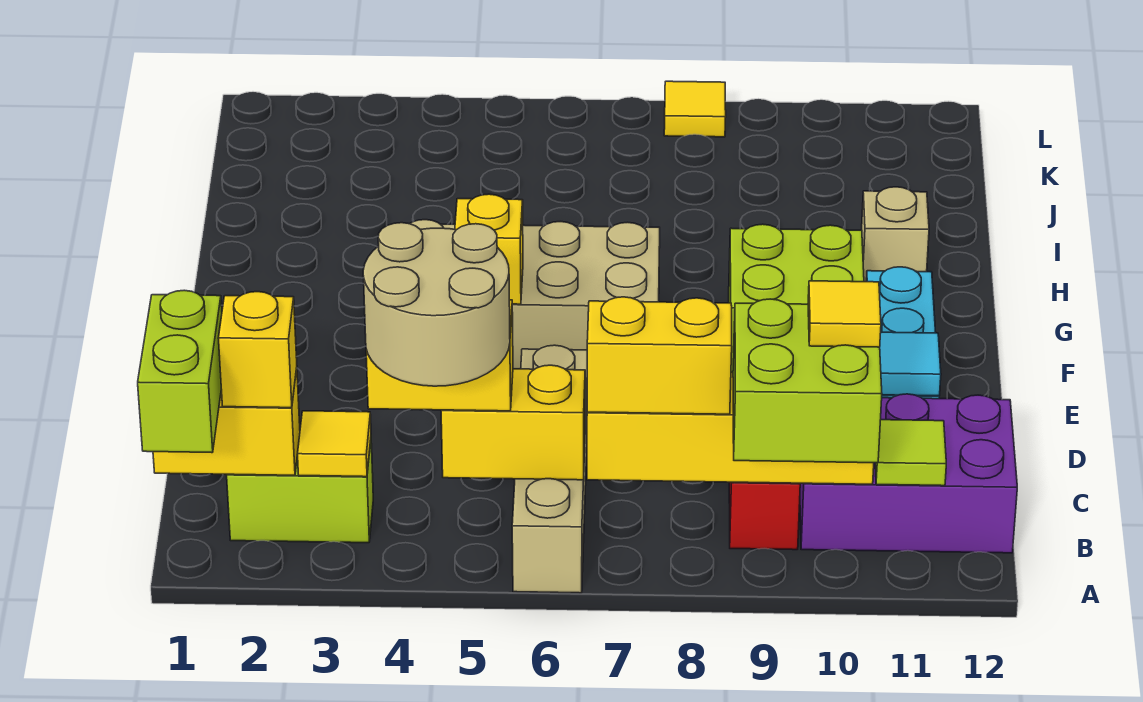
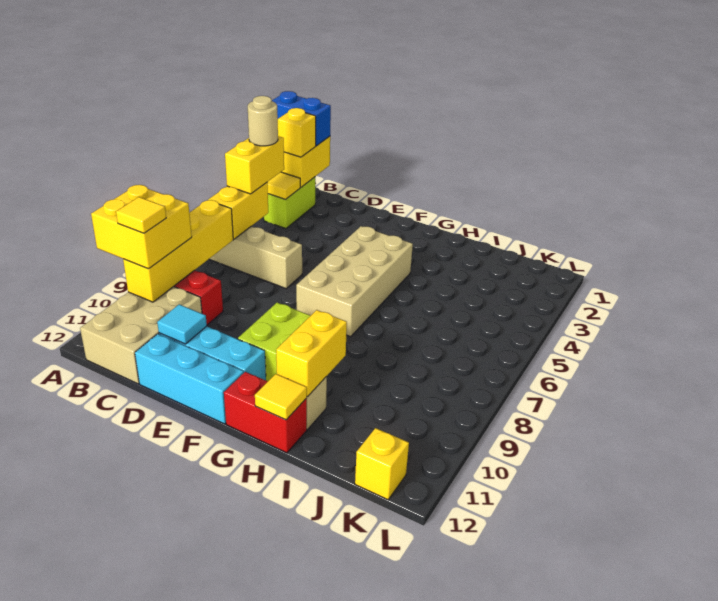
lime brick A1:B1 level 3 -> blue brick A1:B1 level 3
tan round brick A4:B5 level 4 -> tan round brick B4 level 4
lime brick A9:B10 level 3 -> yellow brick A9:B10 level 3
yellow brick B7:B8 level 3 -> yellow brick H10:H11 level 2
purple brick B10:C12 level 1 -> tan brick B10:C12 level 1
lime tile B11 level 2 -> none
none -> cyan brick D12:F12 level 1
yellow brick F5 level 2 -> yellow brick K12 level 1
none -> red brick G12:H12 level 1
yellow tile L8 level 1 -> yellow tile H12 level 2

